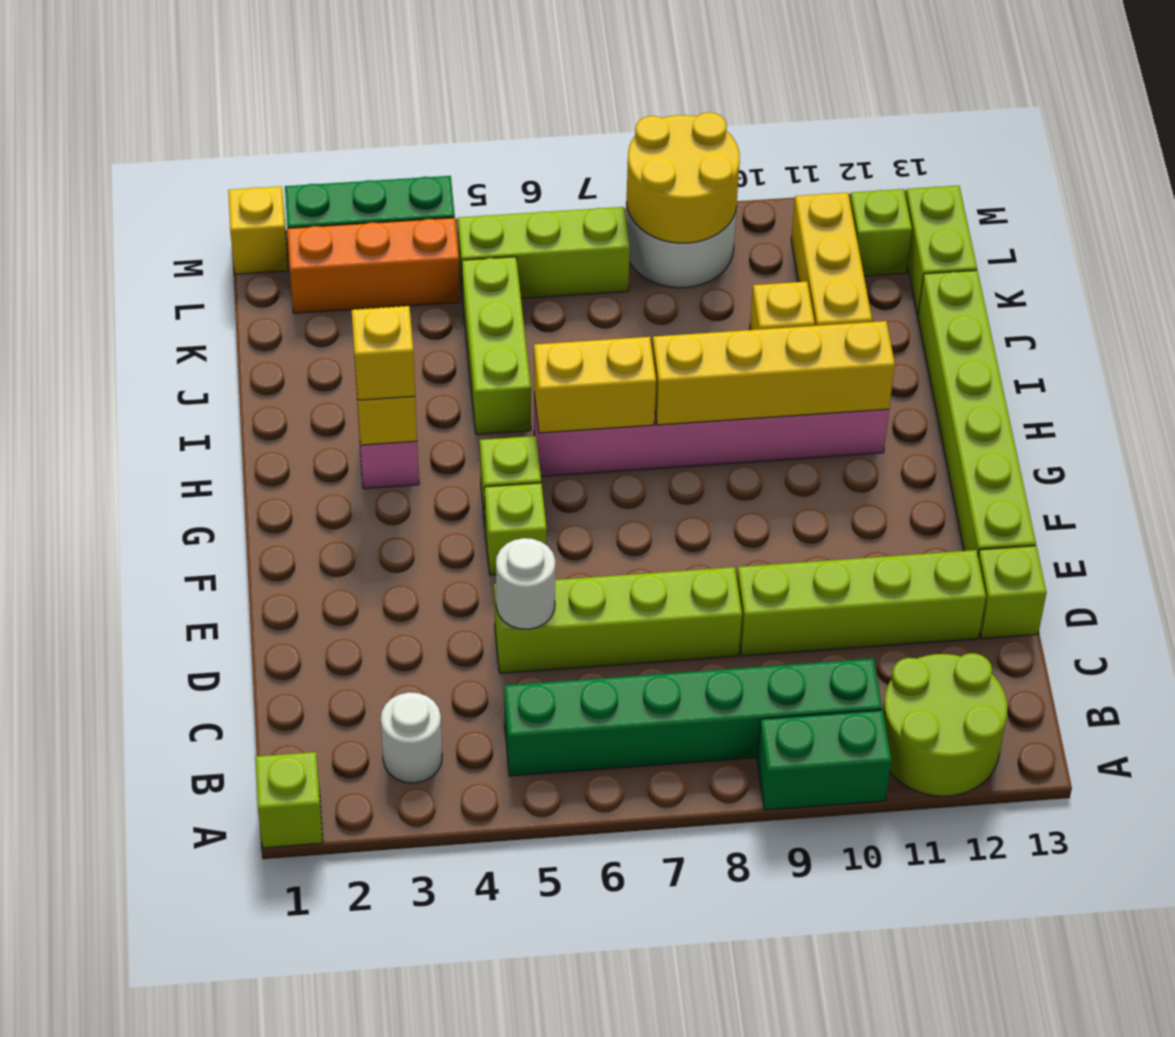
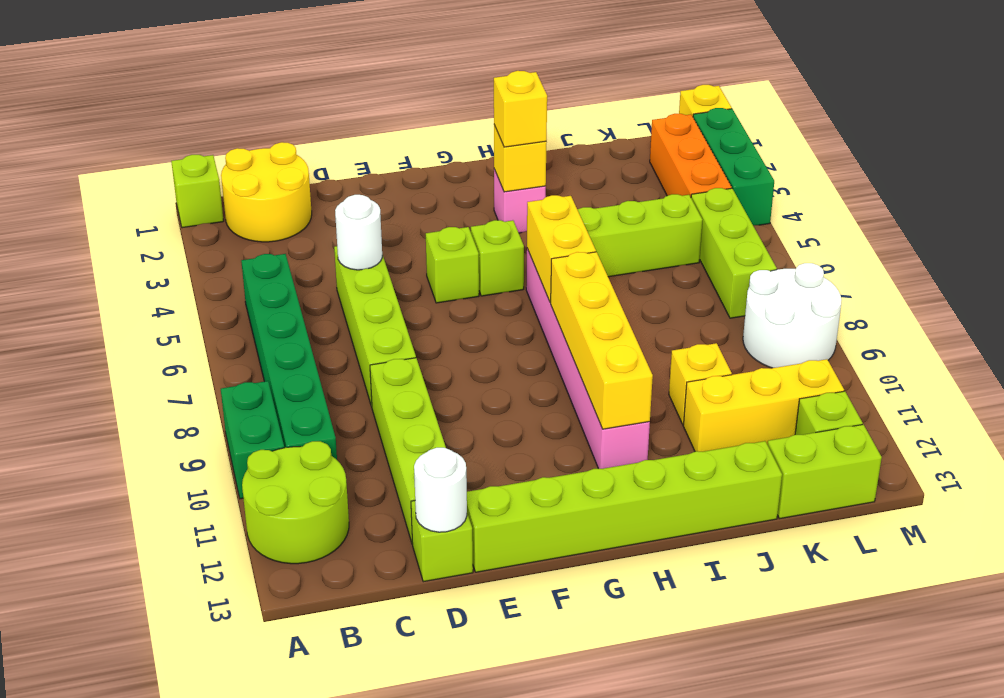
white round brick B3 level 1 -> white round brick D13 level 2
yellow round brick L8:M9 level 2 -> yellow round brick B1:C2 level 1

